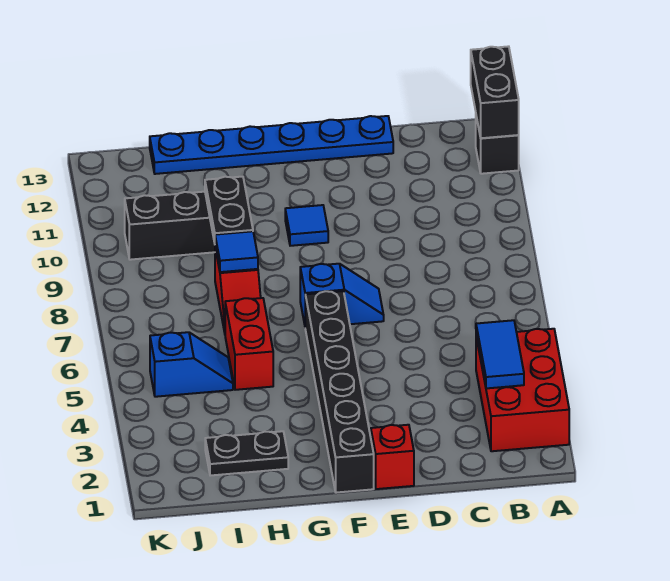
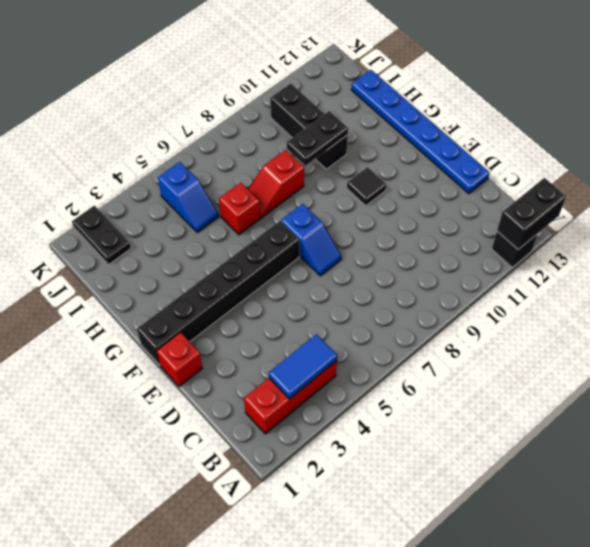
red brick A2:B4 level 1 -> red brick B2:B4 level 1
blue tile F10 level 1 -> black tile F10 level 1
black plate H2:I2 level 1 -> black plate J2:K2 level 1
red brick H5:H6 level 1 -> red brick H6 level 1
blue tile H8 level 2 -> none

